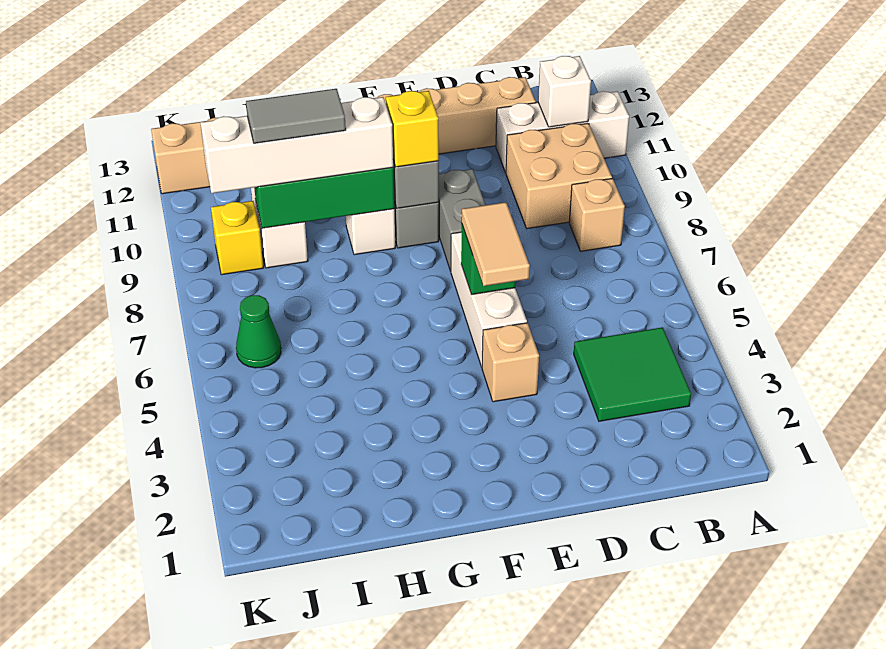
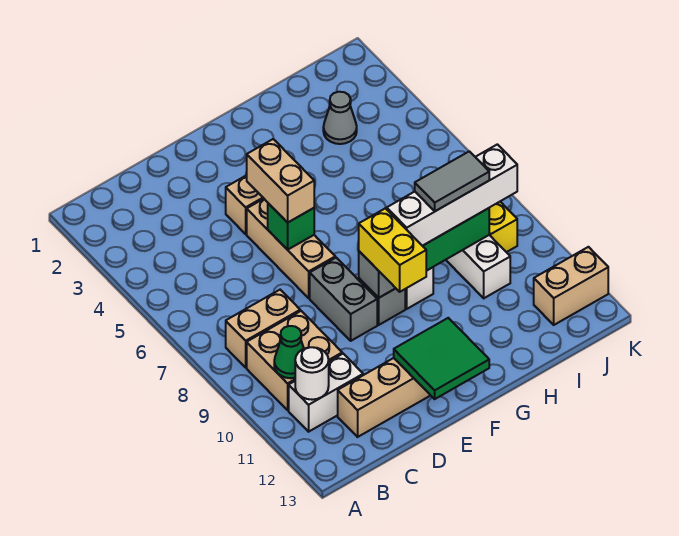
white brick A11:C11 level 1 -> white brick B11:C11 level 1
green tile B3:C4 level 1 -> green tile E12:F13 level 2
tan brick B8 level 1 -> tan brick B8:C8 level 1
white brick B11 level 2 -> white round brick B11 level 2
white brick E5:E7 level 1 -> tan brick E5:E7 level 1
tan tile E5:E6 level 3 -> tan brick E5:E6 level 3
yellow brick F9 level 3 -> yellow brick F9:F10 level 3
none -> grey cone I3 level 1
green cone J6 level 1 -> green cone B10 level 2

